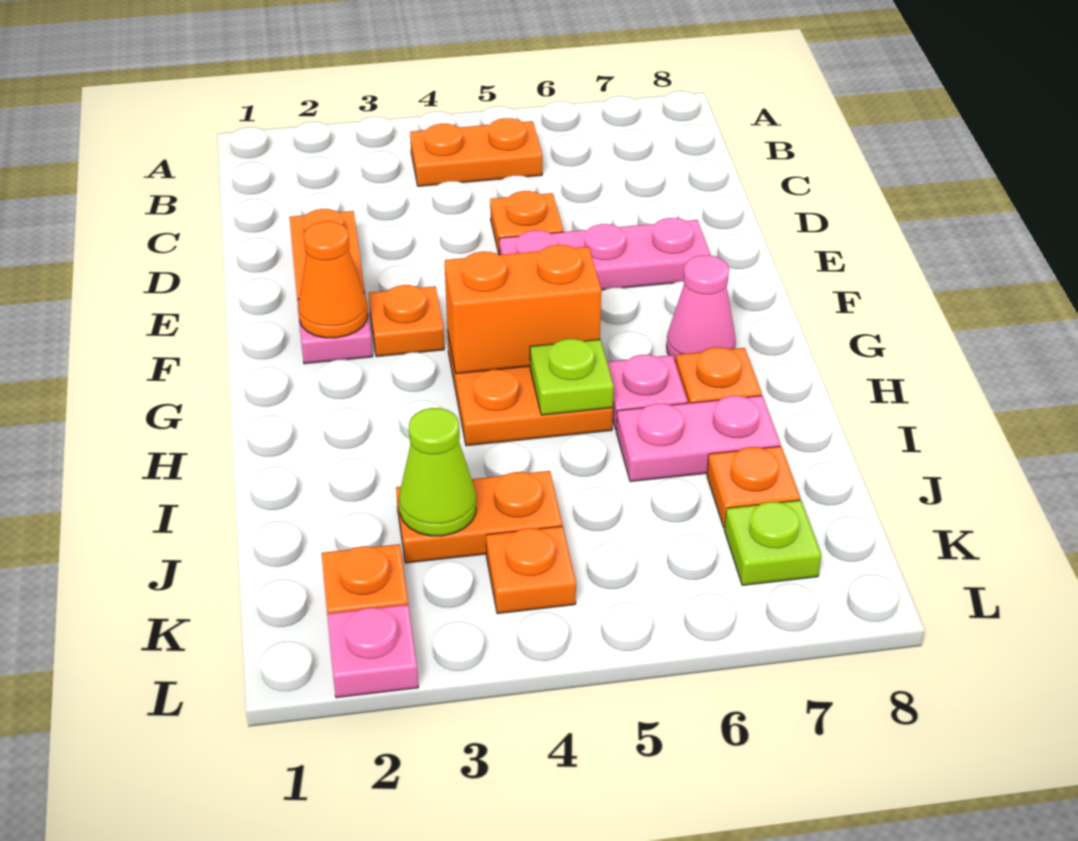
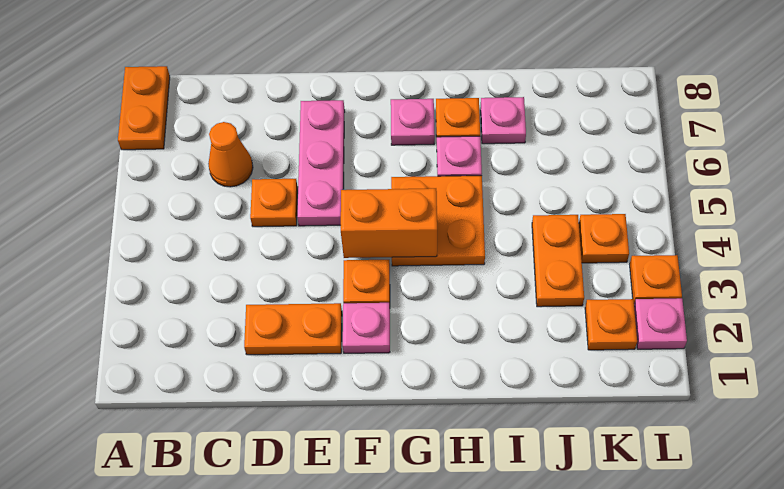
orange plate B4:B5 level 1 -> orange plate A7:A8 level 1
orange cone F2 level 2 -> orange cone C6 level 1
orange brick G4:G5 level 2 -> orange brick F4:G4 level 2
pink cone G7 level 1 -> pink plate G7 level 1
lime plate H5 level 2 -> none
pink plate I6:I7 level 1 -> pink plate I7 level 1
lime cone J3 level 2 -> none
orange plate J7 level 1 -> orange plate L3 level 1
lime plate K7 level 1 -> none

